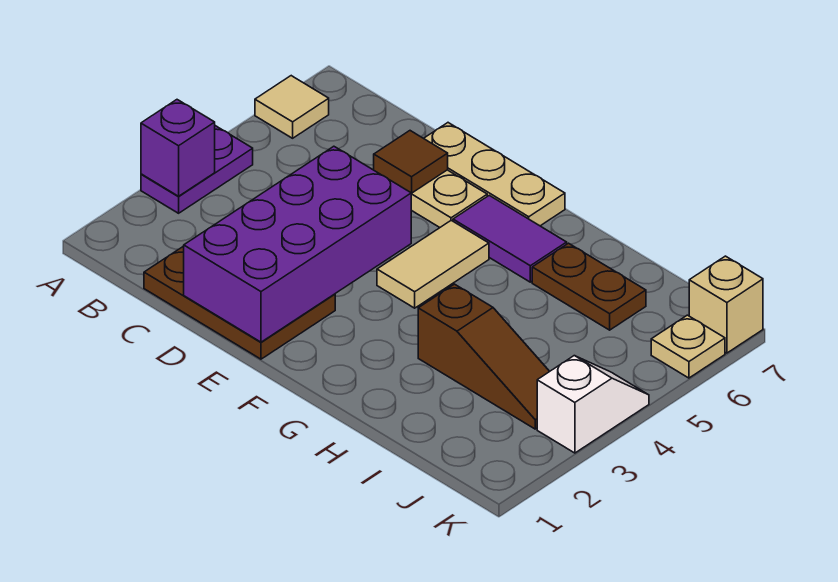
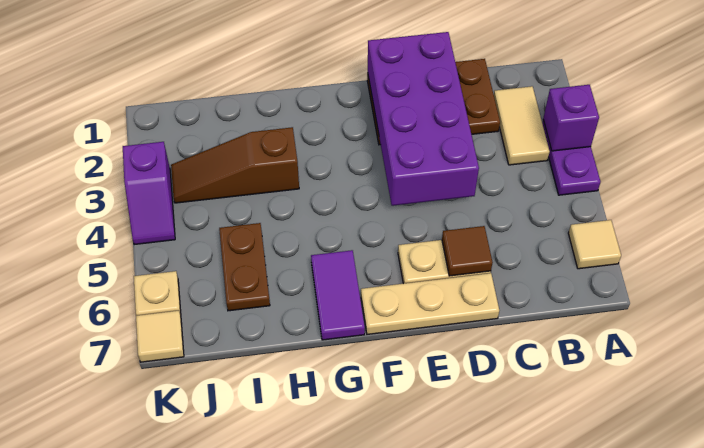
tan tile F4:F5 level 1 -> tan tile B2:B3 level 1
purple tile F6:G6 level 1 -> purple tile G6:G7 level 1
brown plate H6:I6 level 1 -> brown plate I5:I6 level 1
white slope K3:K4 level 1 top 3 -> purple slope K3:K4 level 1 top 3
tan brick K7 level 1 -> tan tile K7 level 1

